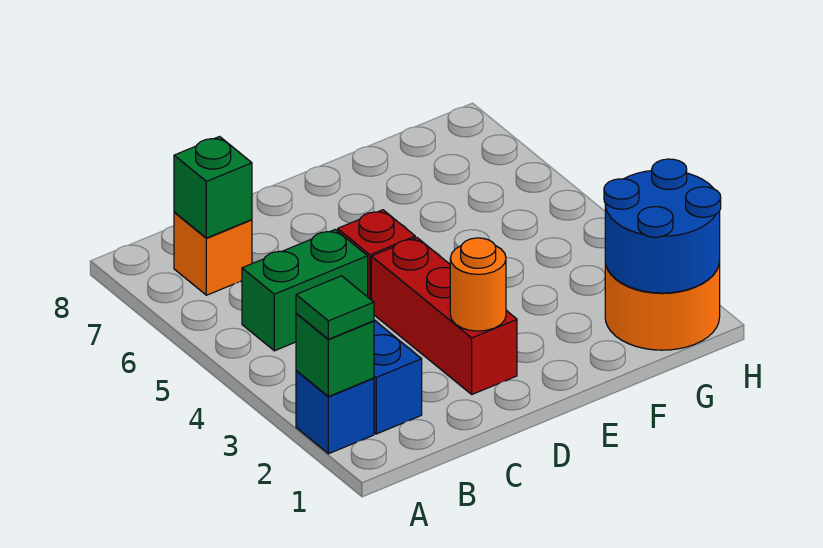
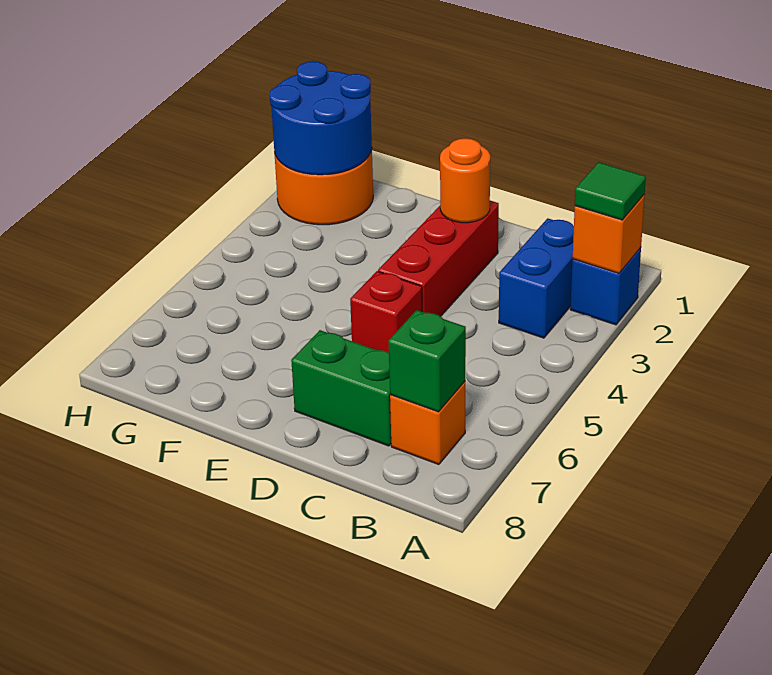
green brick A2 level 2 -> orange brick A2 level 2
green brick B5:C5 level 1 -> green brick C7:D7 level 1

